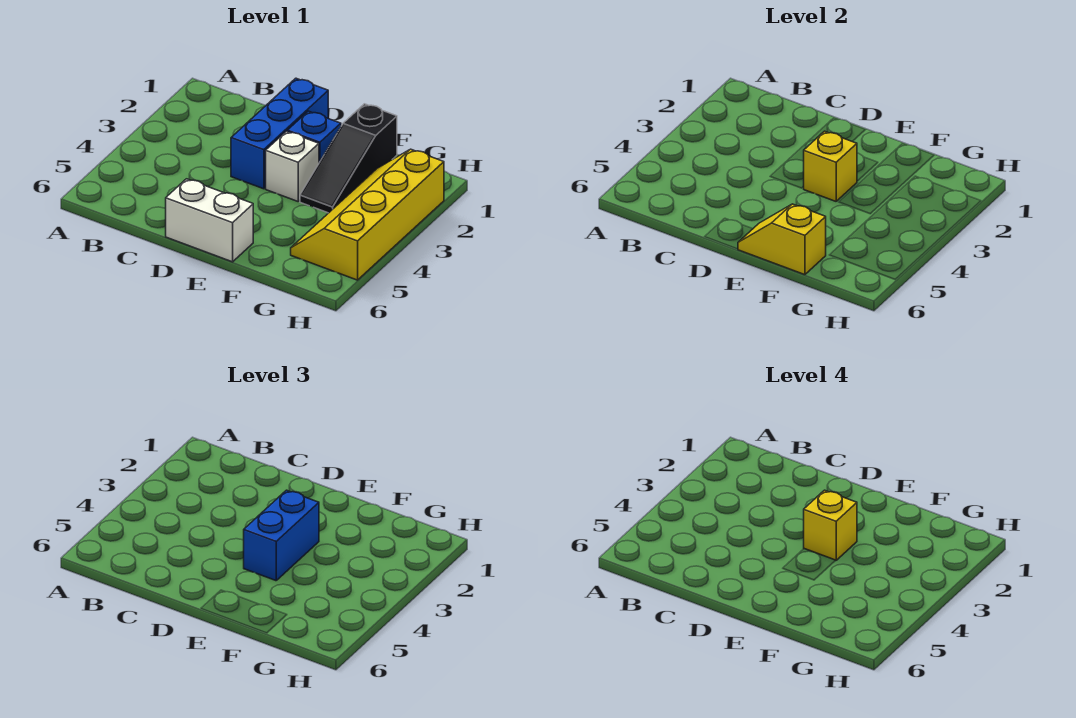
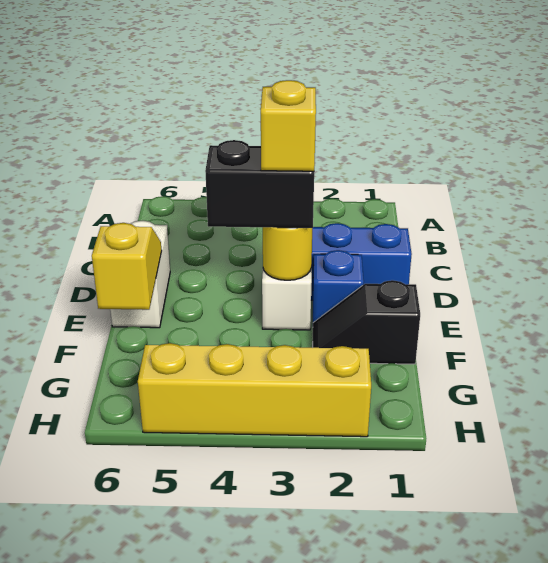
yellow brick E3 level 2 -> yellow round brick E3 level 2
blue brick E3:E4 level 3 -> black brick E3:E4 level 3
black slope F1:F3 level 1 top 1 -> black slope F1:F2 level 1 top 1

